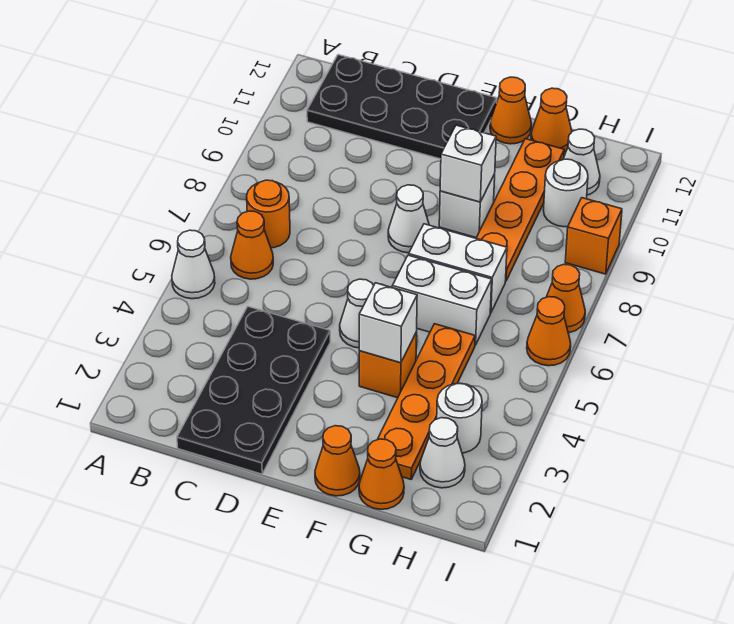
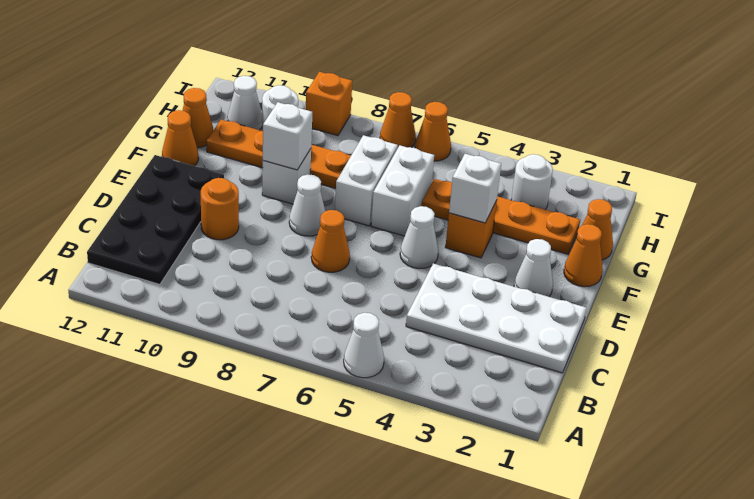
orange cone B6 level 1 -> orange cone D7 level 1
orange round brick B7 level 1 -> orange round brick D10 level 1
black plate C1:D4 level 1 -> white plate C1:D4 level 1
white cone H2 level 1 -> white cone E2 level 1

